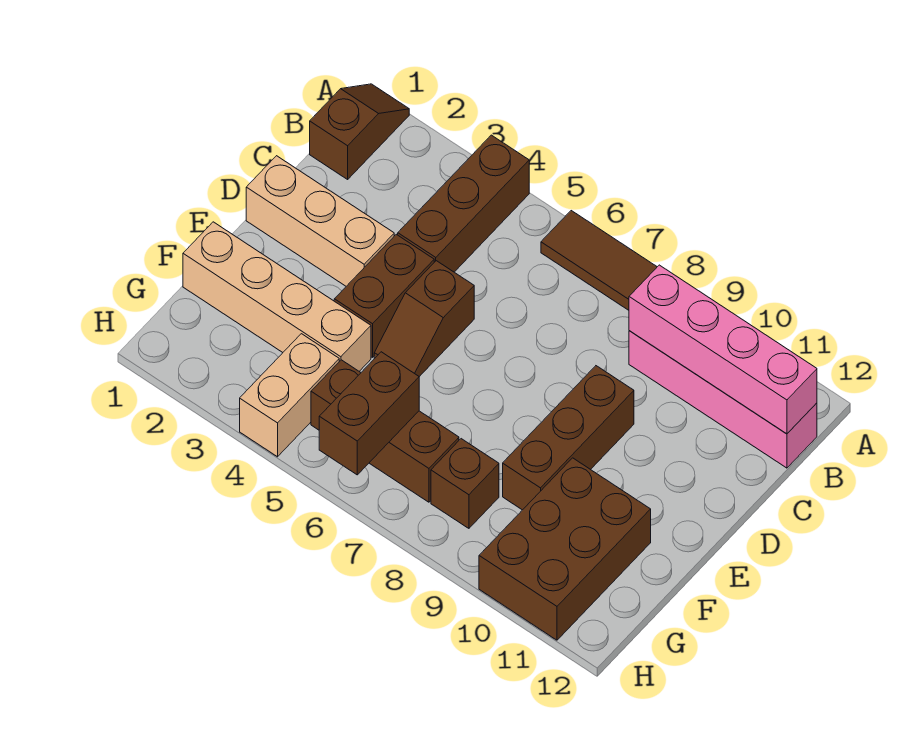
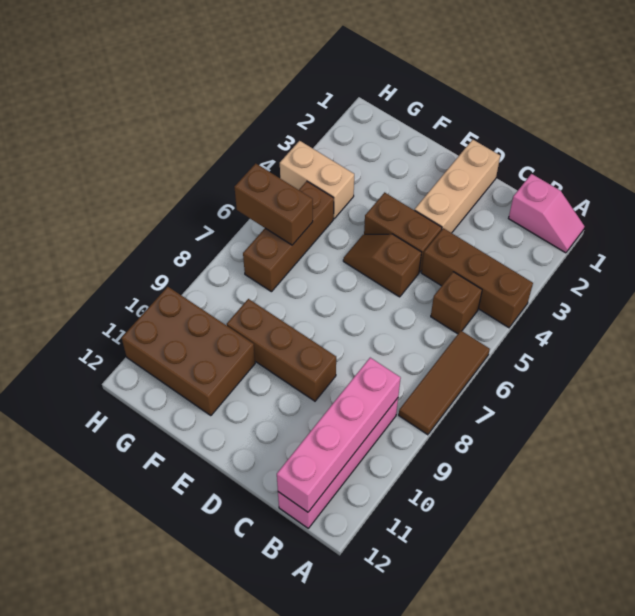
brown slope A1:B1 level 1 top B -> pink slope A1:B1 level 1 top B
tan brick F1:F4 level 1 -> none
brown brick G8 level 1 -> brown brick B5 level 1

